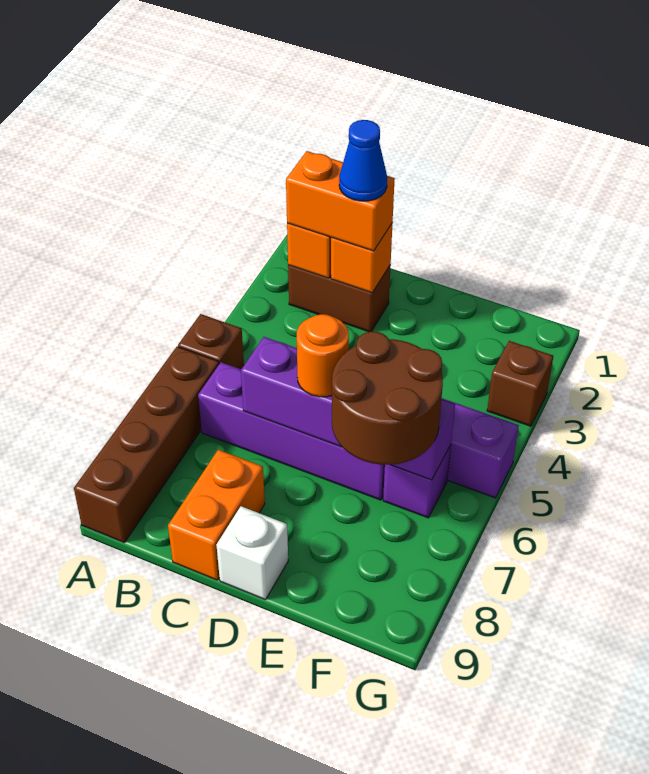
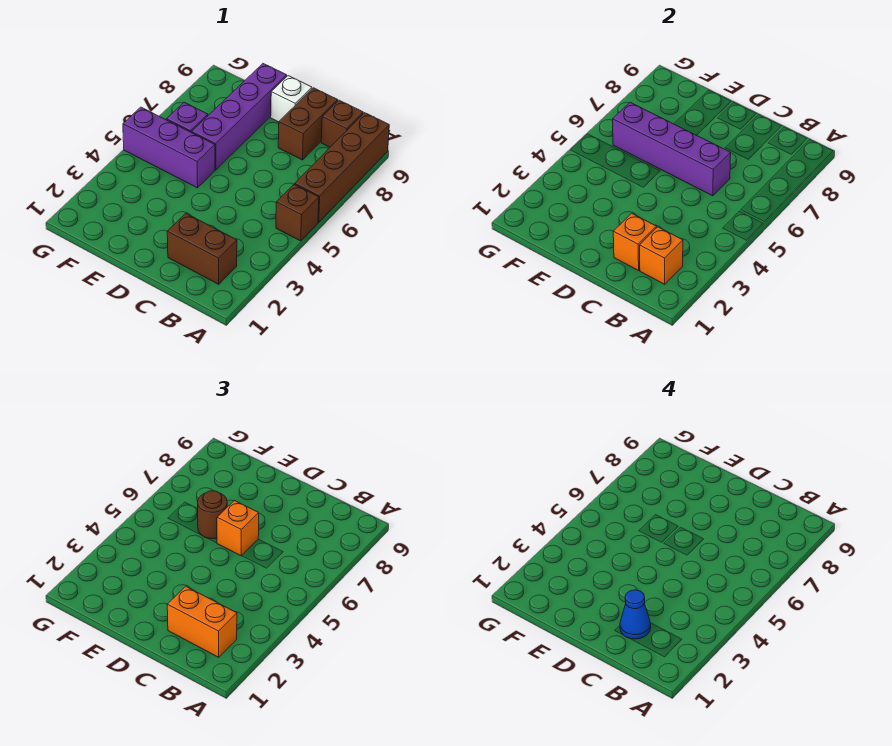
purple brick B6:E6 level 1 -> purple brick E6:E9 level 1
orange brick C8:C9 level 1 -> brown brick C8:C9 level 1
orange round brick D6 level 3 -> orange brick D6 level 3
brown round brick E6:F7 level 3 -> brown round brick E6 level 3
brown brick G3 level 1 -> brown brick B9 level 1

